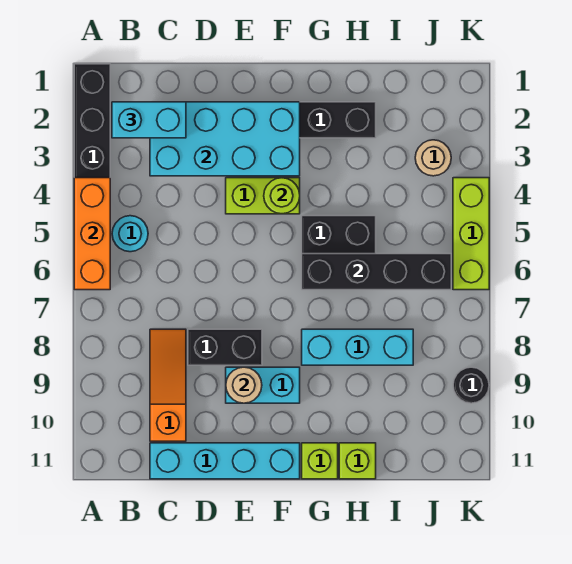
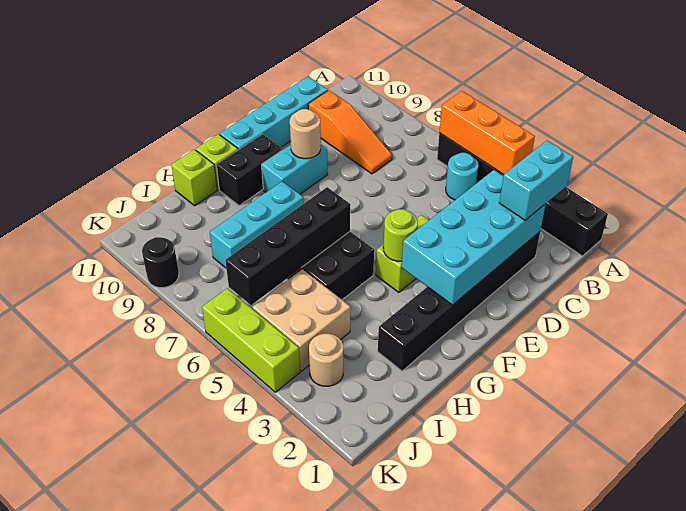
black brick D8:E8 level 1 -> black brick F10:G10 level 1
none -> tan brick I4:J5 level 1

